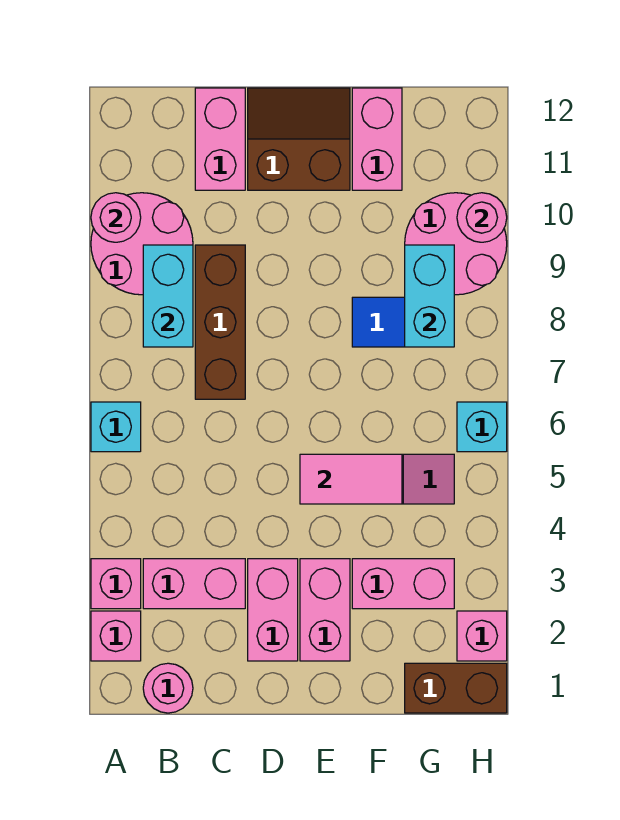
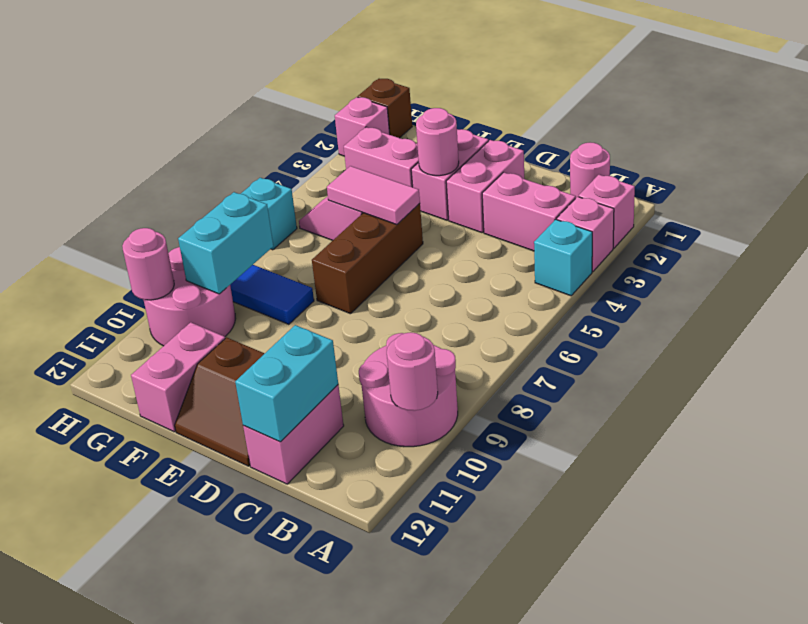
cyan brick A6 level 1 -> cyan brick A4 level 1
cyan brick B8:B9 level 2 -> cyan brick C11:C12 level 2
brown brick C7:C9 level 1 -> brown brick E5:E7 level 1
none -> pink round brick E3 level 2
brown brick G1:H1 level 1 -> brown brick H1 level 1

